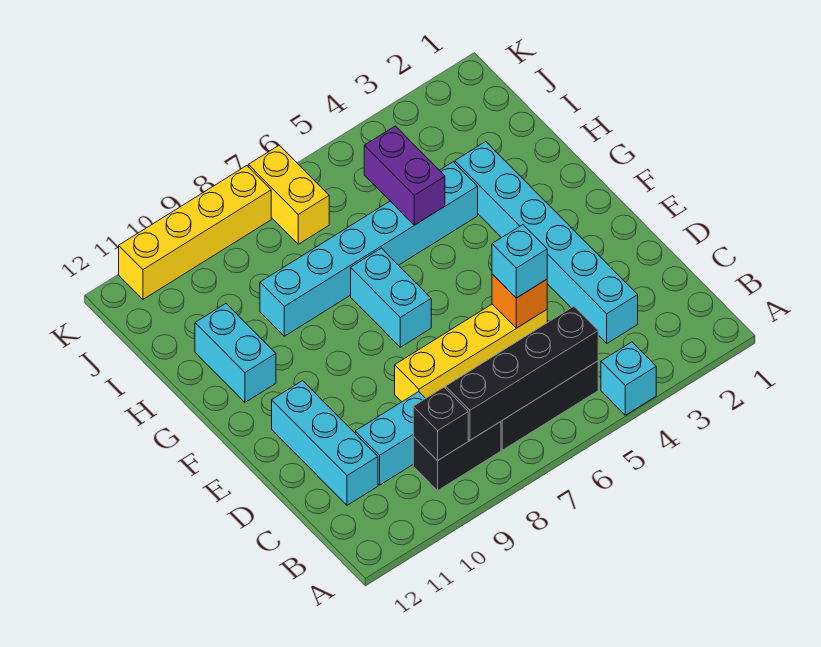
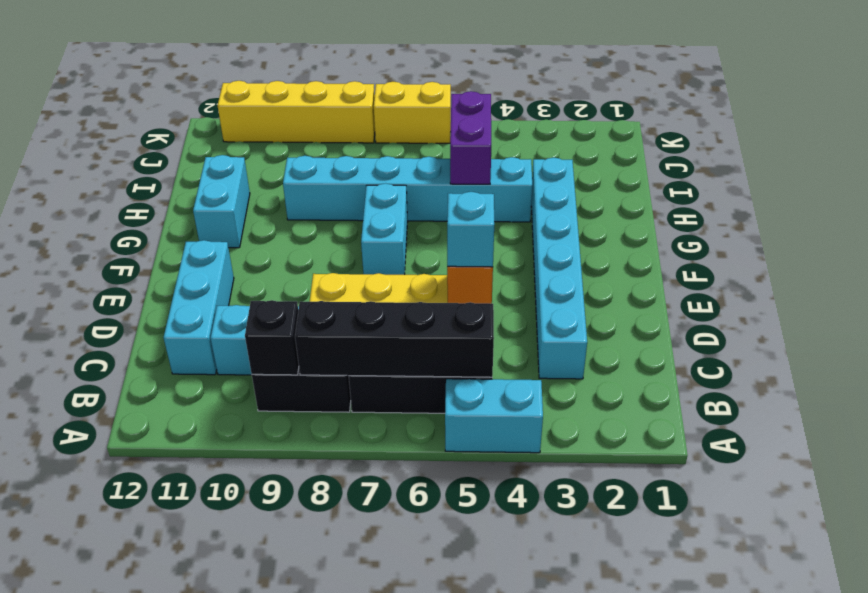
cyan brick A4 level 1 -> cyan brick A4:A5 level 1
yellow brick J7:K7 level 1 -> yellow brick K6:K7 level 1

